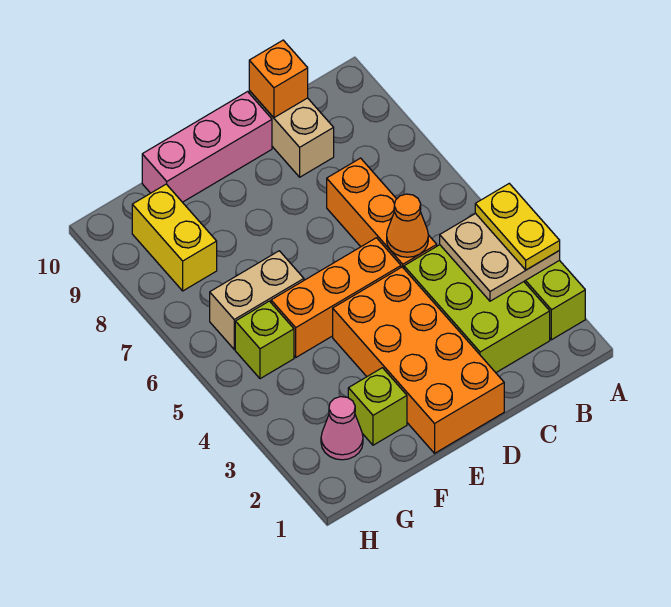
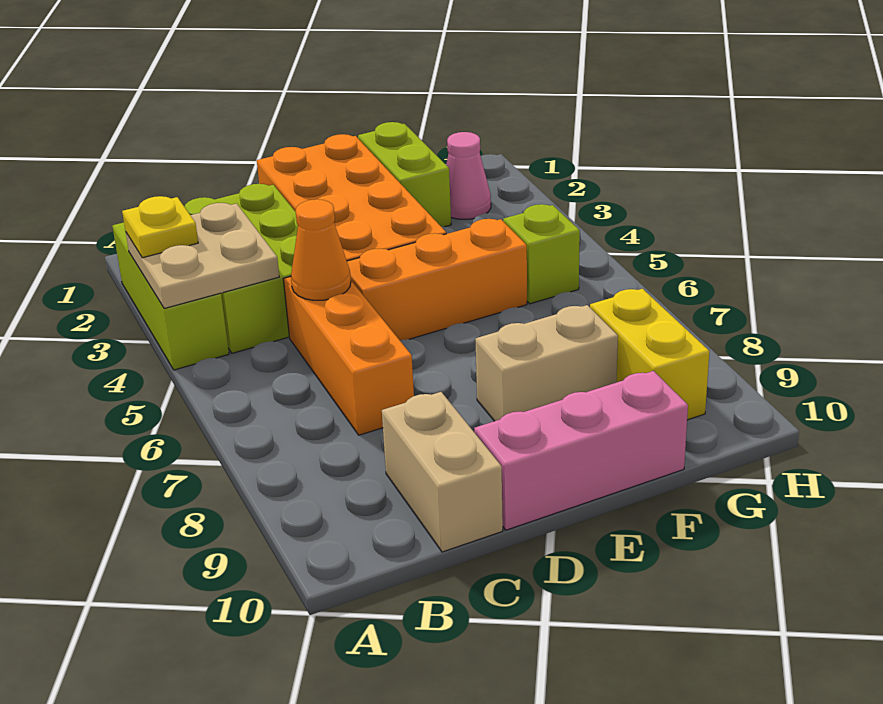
yellow plate A3:A4 level 3 -> yellow plate A3 level 3
orange brick C10 level 2 -> none
lime brick F2 level 1 -> lime brick F1:F2 level 1
tan brick F6:G6 level 1 -> tan brick E8:F8 level 1

